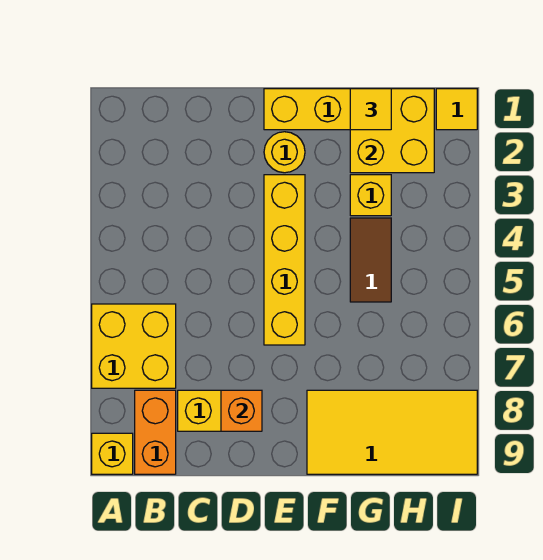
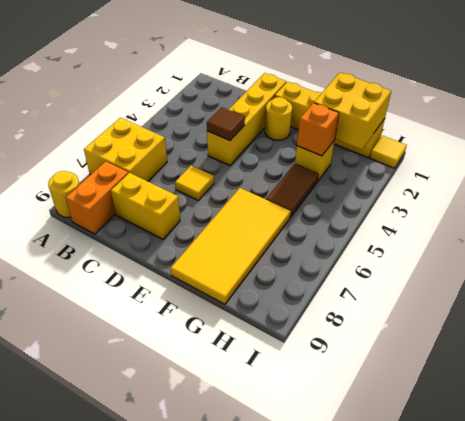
yellow brick A9 level 1 -> yellow round brick A9 level 1
none -> brown tile D4 level 2
orange brick D8 level 2 -> orange brick G3 level 2
yellow brick E3:E6 level 1 -> yellow brick D1:D4 level 1
yellow tile F8:I9 level 1 -> yellow tile F6:G9 level 1
yellow tile G1 level 3 -> yellow tile D6 level 1

